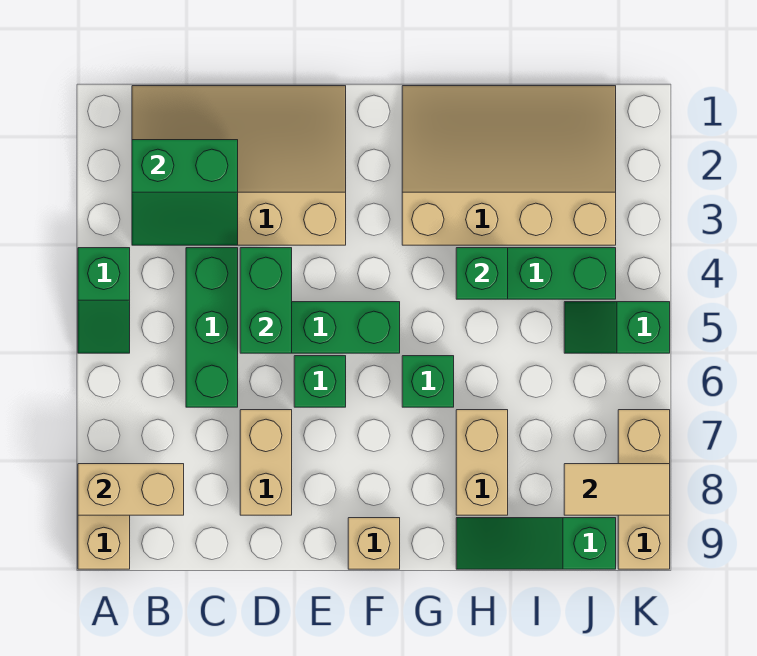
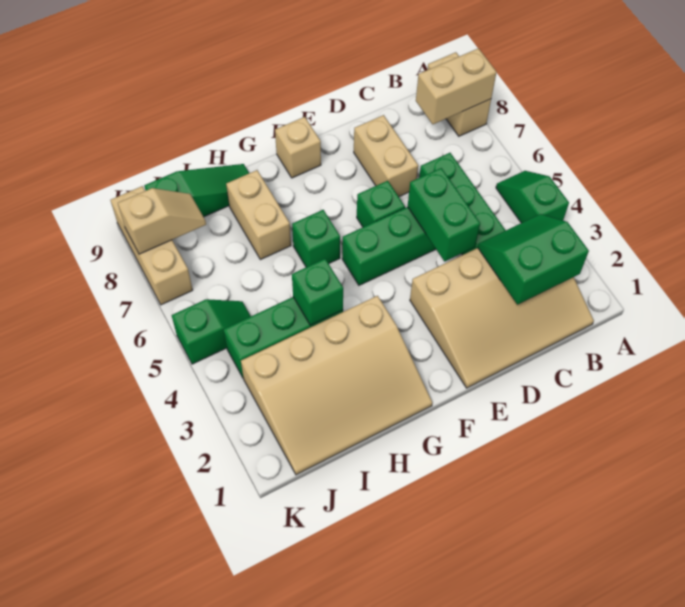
tan tile J8:K8 level 2 -> tan slope J8:K8 level 2 top K

